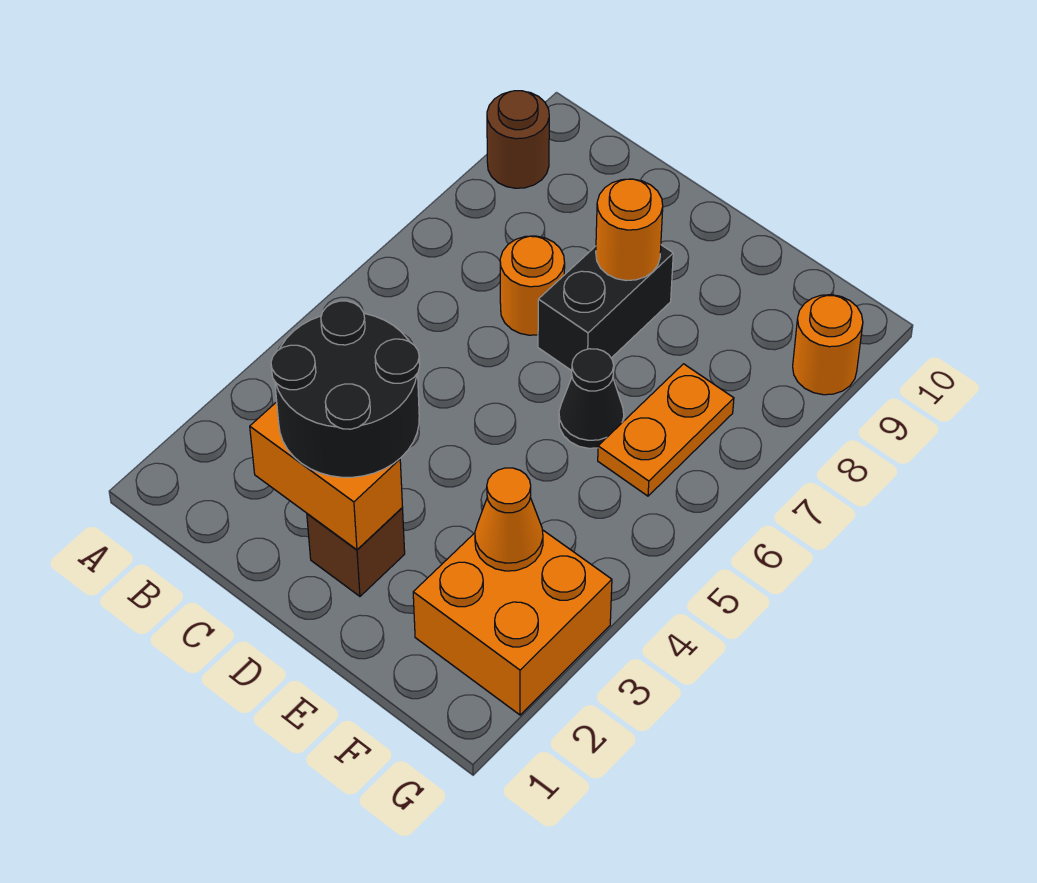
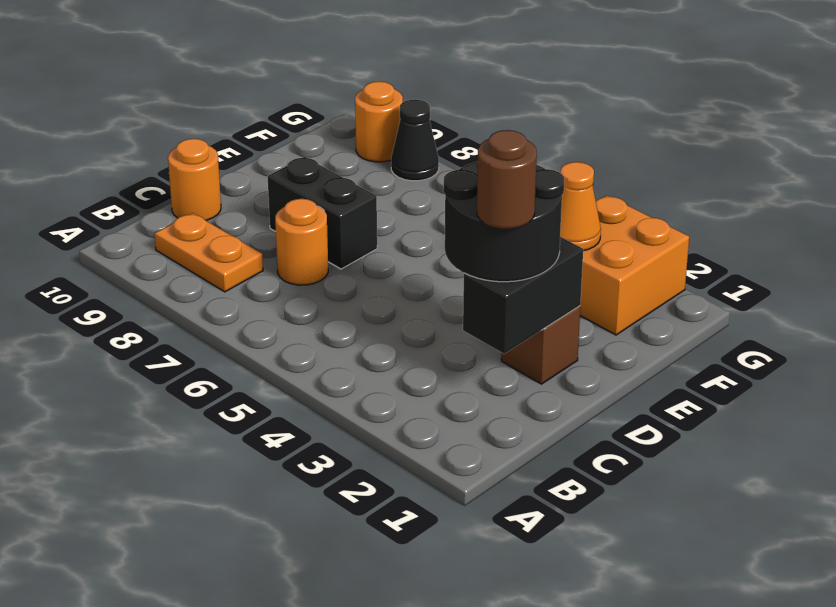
brown round brick A9 level 1 -> brown round brick C2 level 4
orange brick C2:D2 level 2 -> black brick C2:D2 level 2
orange round brick D8 level 2 -> orange round brick C10 level 1
black cone E6 level 1 -> black cone G8 level 1
orange plate F6:F7 level 1 -> orange plate B8:B9 level 1

